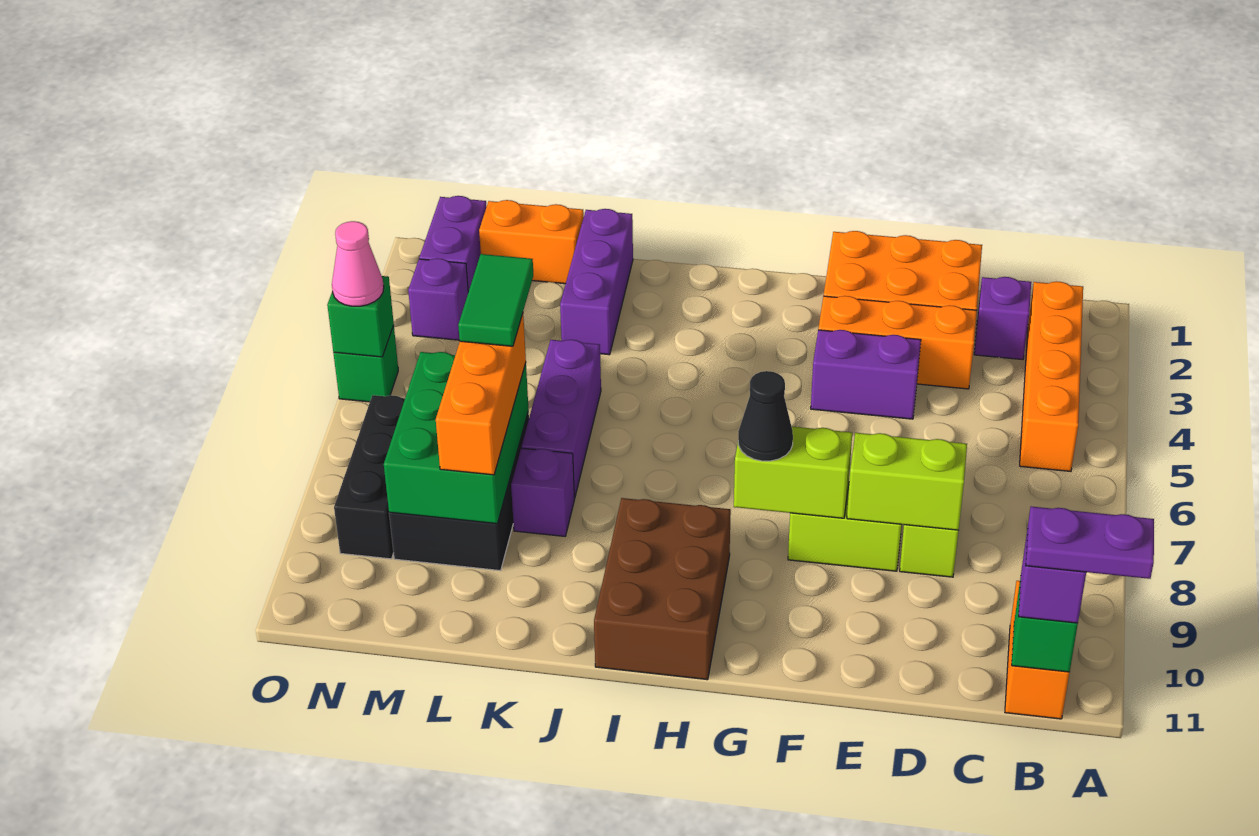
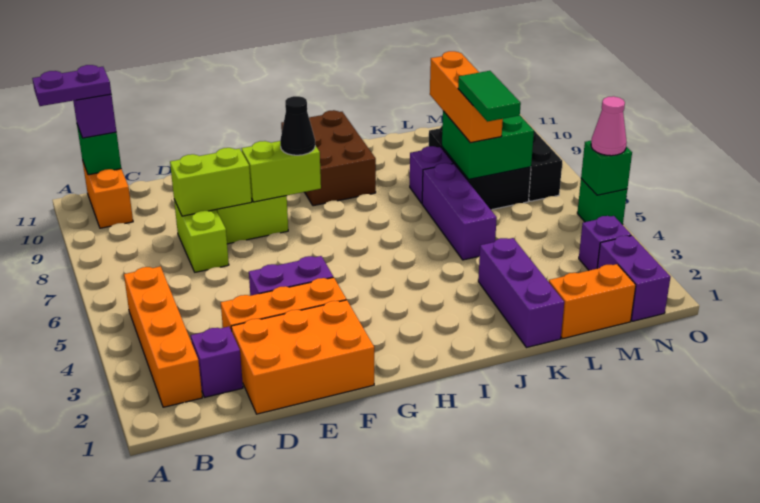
green brick L7:M9 level 2 -> green brick L7:M8 level 2

